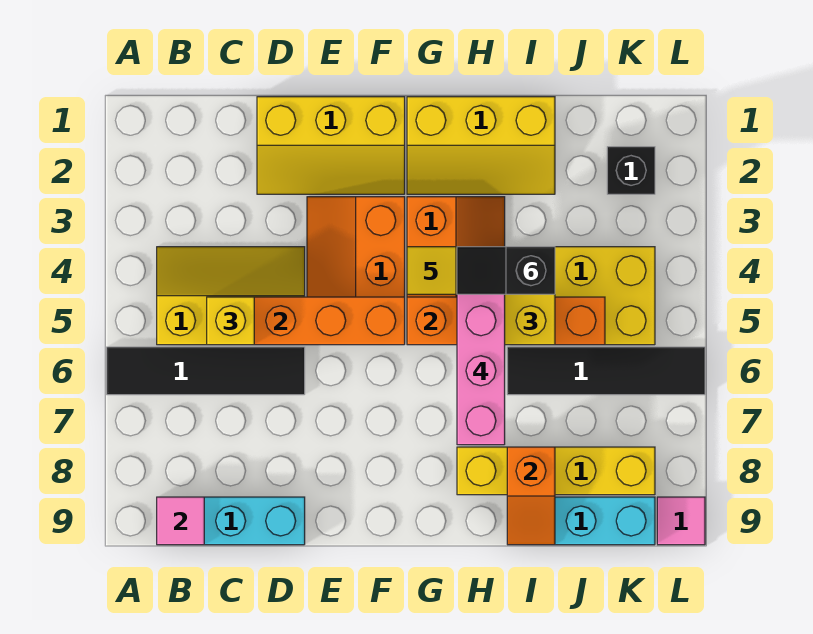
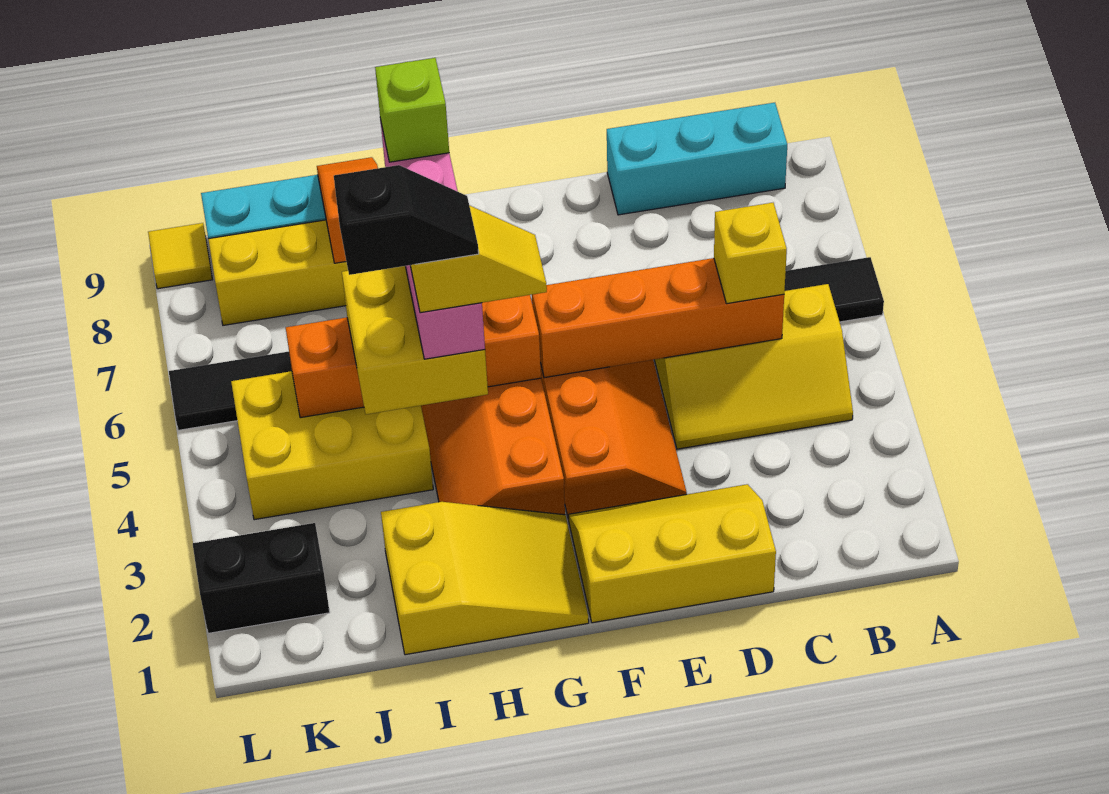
pink tile B9 level 2 -> none
yellow slope G1:I2 level 1 top 1 -> yellow slope G1:I2 level 1 top I
none -> lime brick H7 level 5
black brick K2 level 1 -> black brick K2:L2 level 1
pink tile L9 level 1 -> yellow tile L9 level 1

